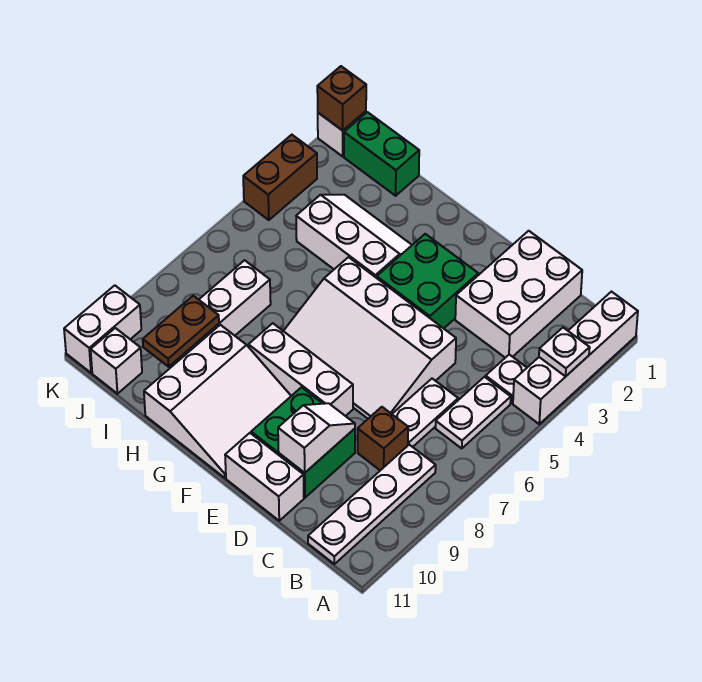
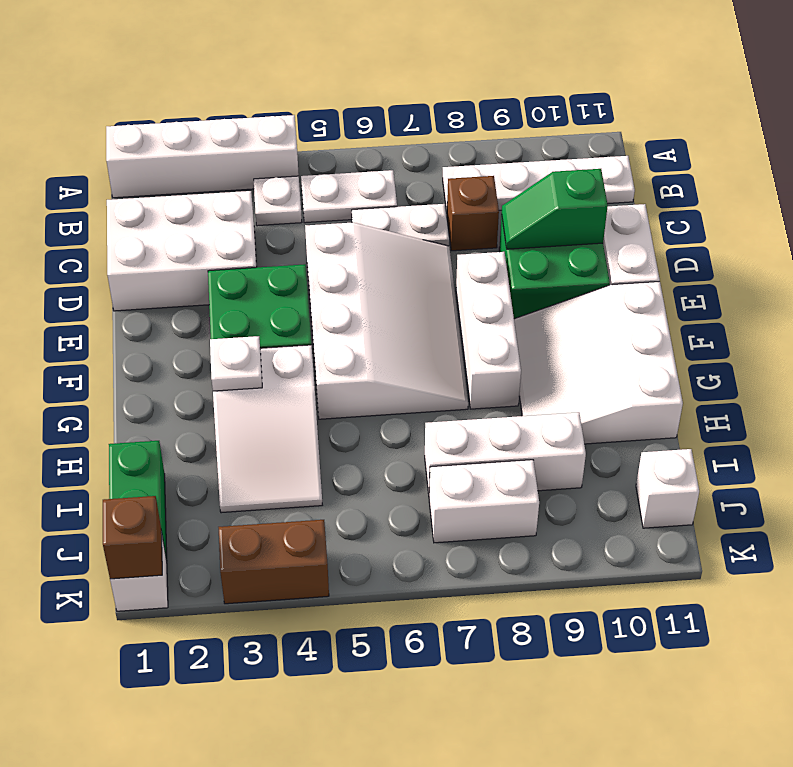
white plate A3 level 2 -> white plate G3 level 2
white slope D9:D10 level 2 top 10 -> green slope D9:D10 level 2 top 10
white slope F9:H11 level 1 top H -> white slope F9:H11 level 1 top 11
white slope G3:I4 level 1 top 4 -> white slope G3:I4 level 1 top G
brown plate I9:I10 level 2 -> none
white brick K10:K11 level 1 -> white brick J7:J8 level 1

